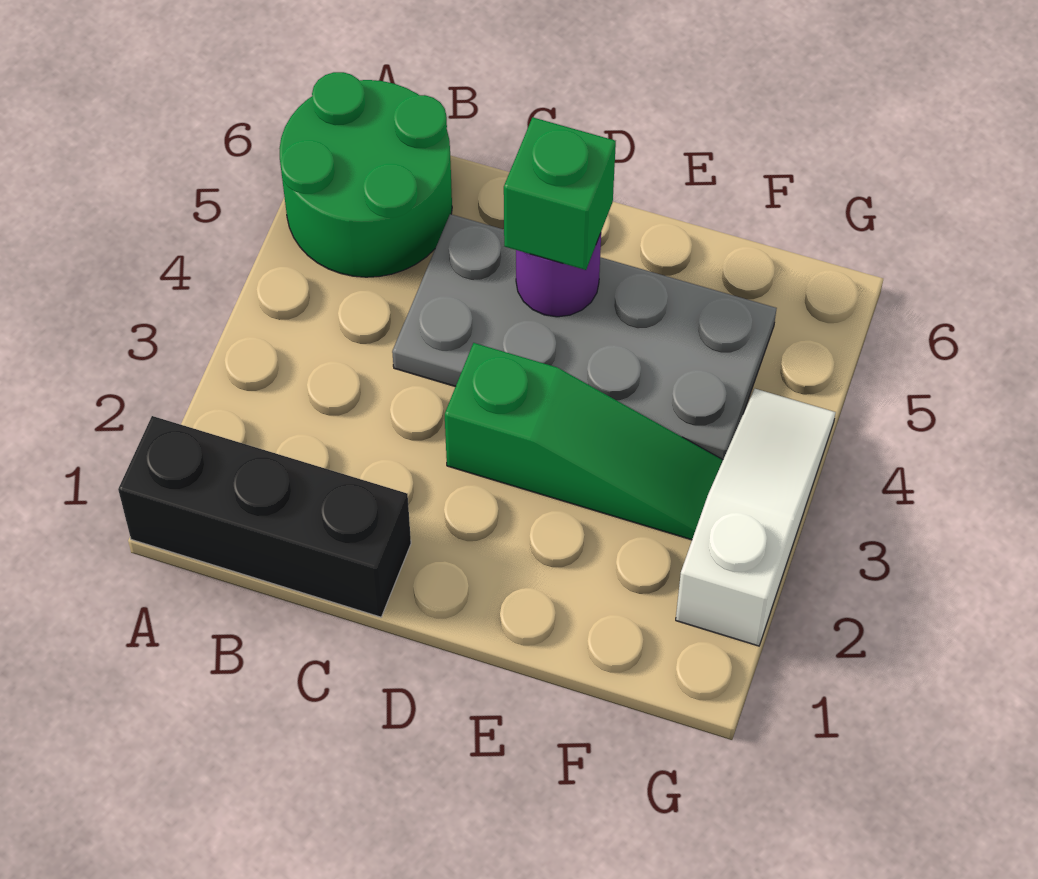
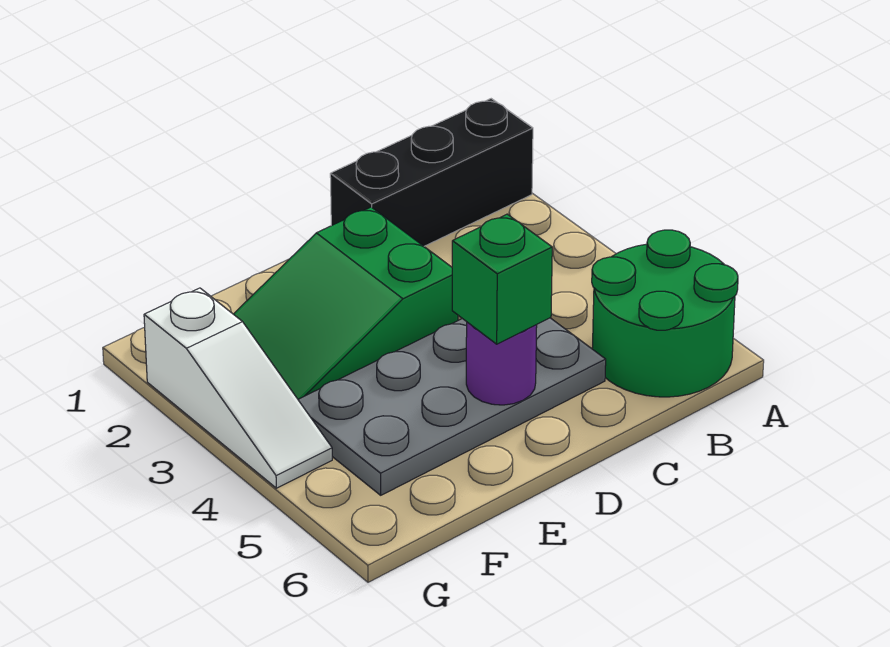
green slope D3:F3 level 1 top D -> green slope D2:F3 level 1 top D

